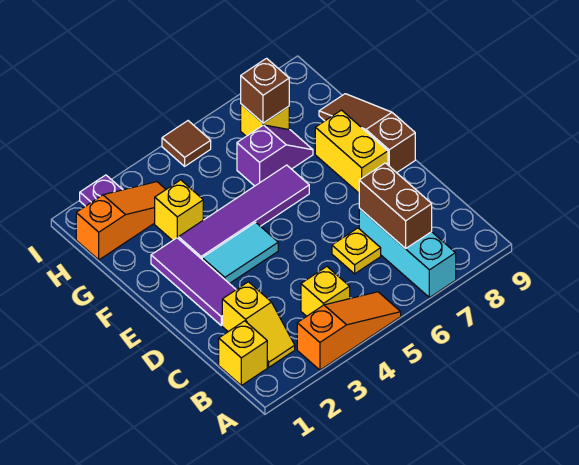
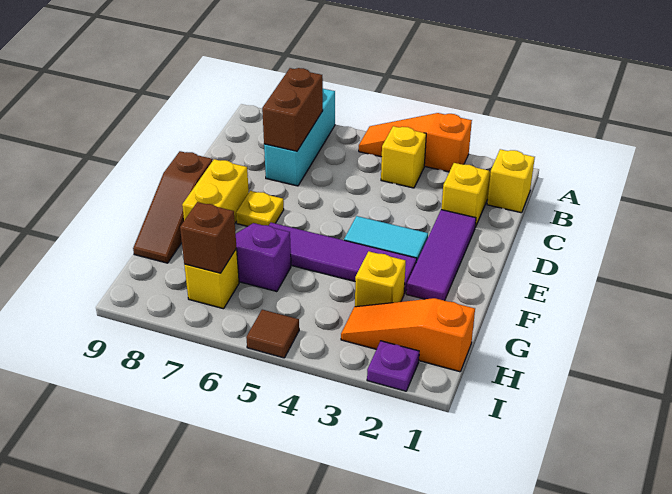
yellow plate C6 level 1 -> yellow plate E7 level 1

